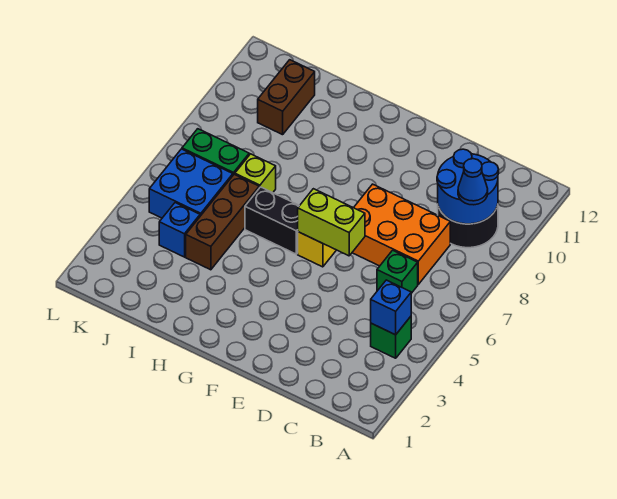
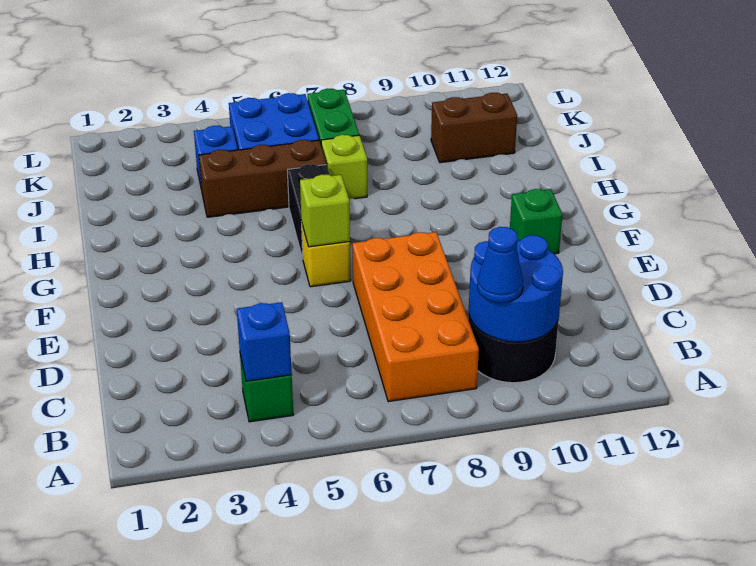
green brick C6 level 1 -> green brick F11 level 1
orange brick C7:E8 level 1 -> orange brick B7:E8 level 1
lime brick E6:F6 level 2 -> lime brick F6 level 2

